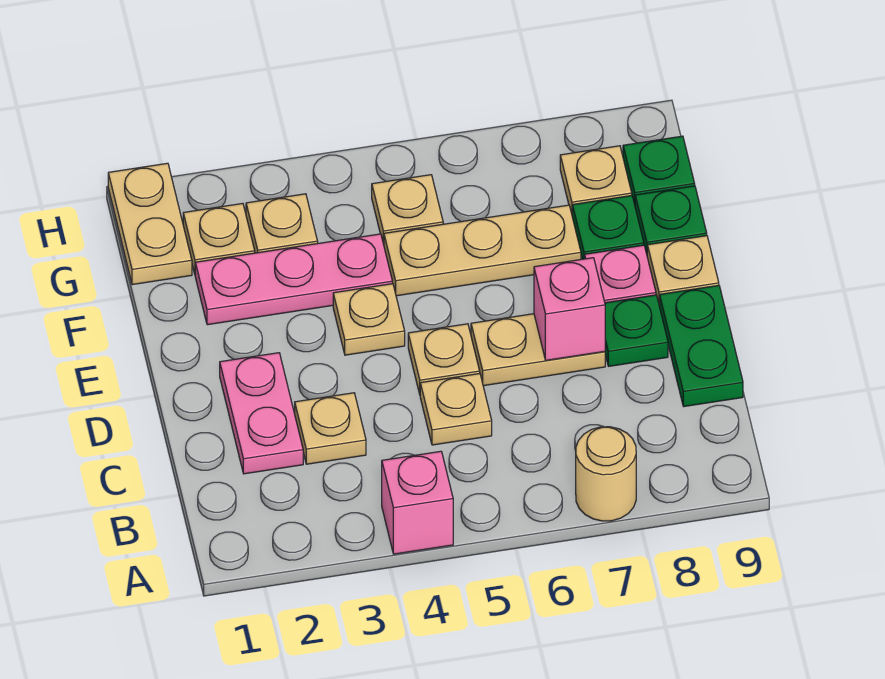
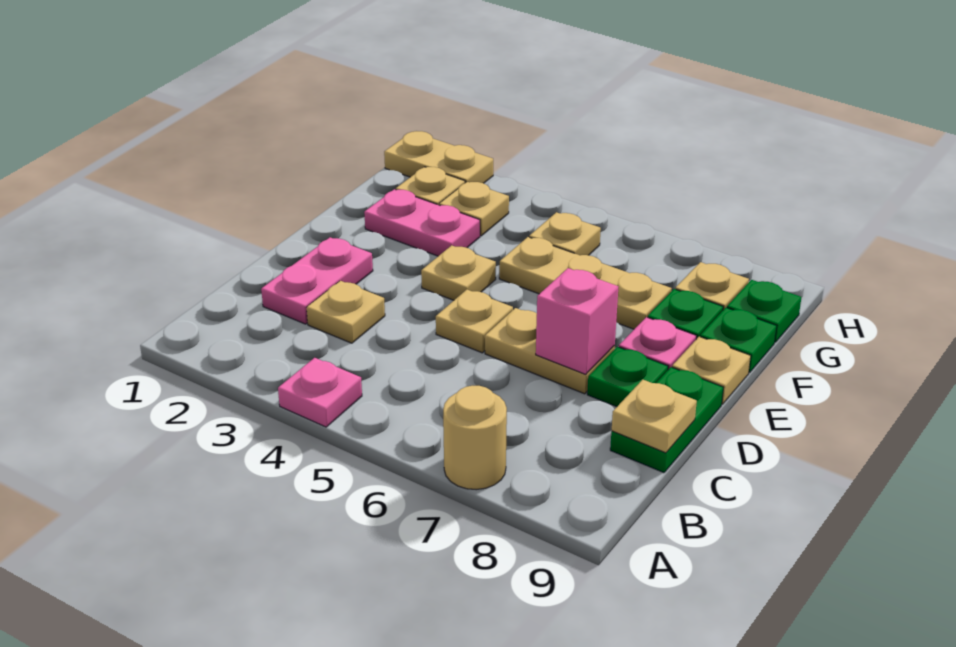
pink brick A4 level 1 -> pink plate A4 level 1
tan plate C5 level 1 -> tan plate C9 level 2
pink plate F2:F4 level 1 -> pink plate F2:F3 level 1
tan plate G1:H1 level 1 -> tan plate H1:H2 level 1

